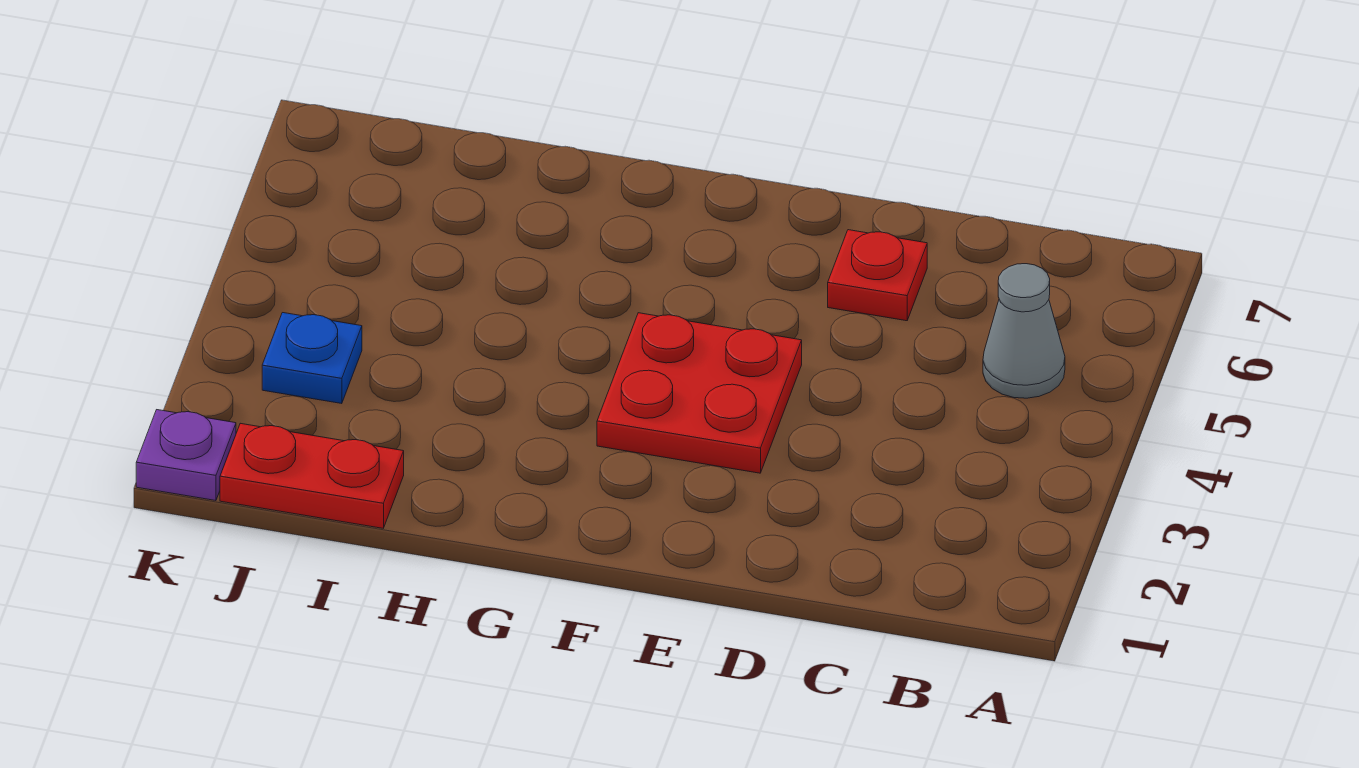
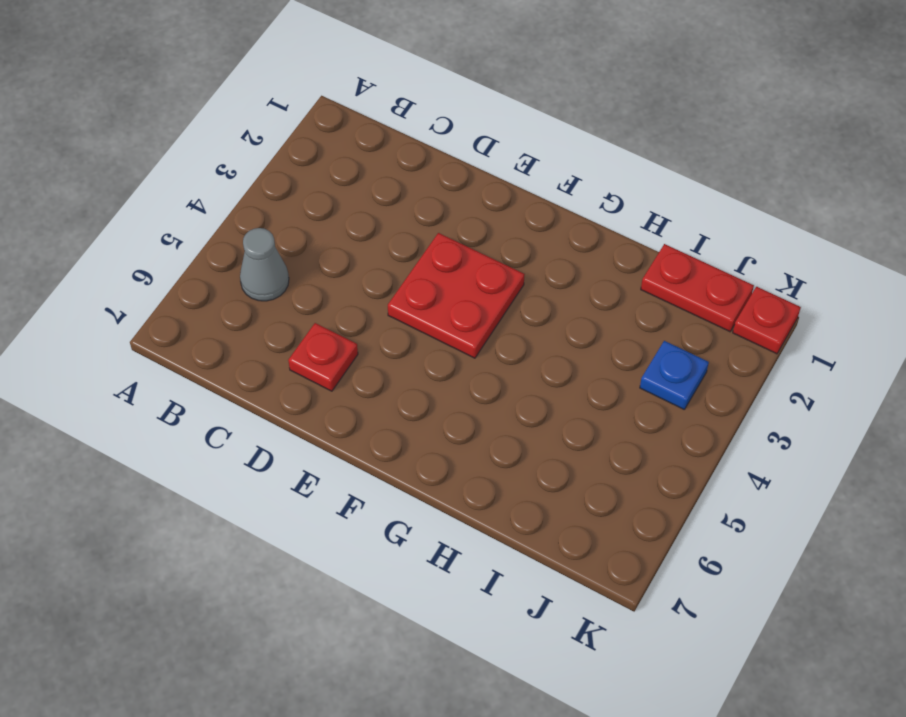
purple plate K1 level 1 -> red plate K1 level 1

